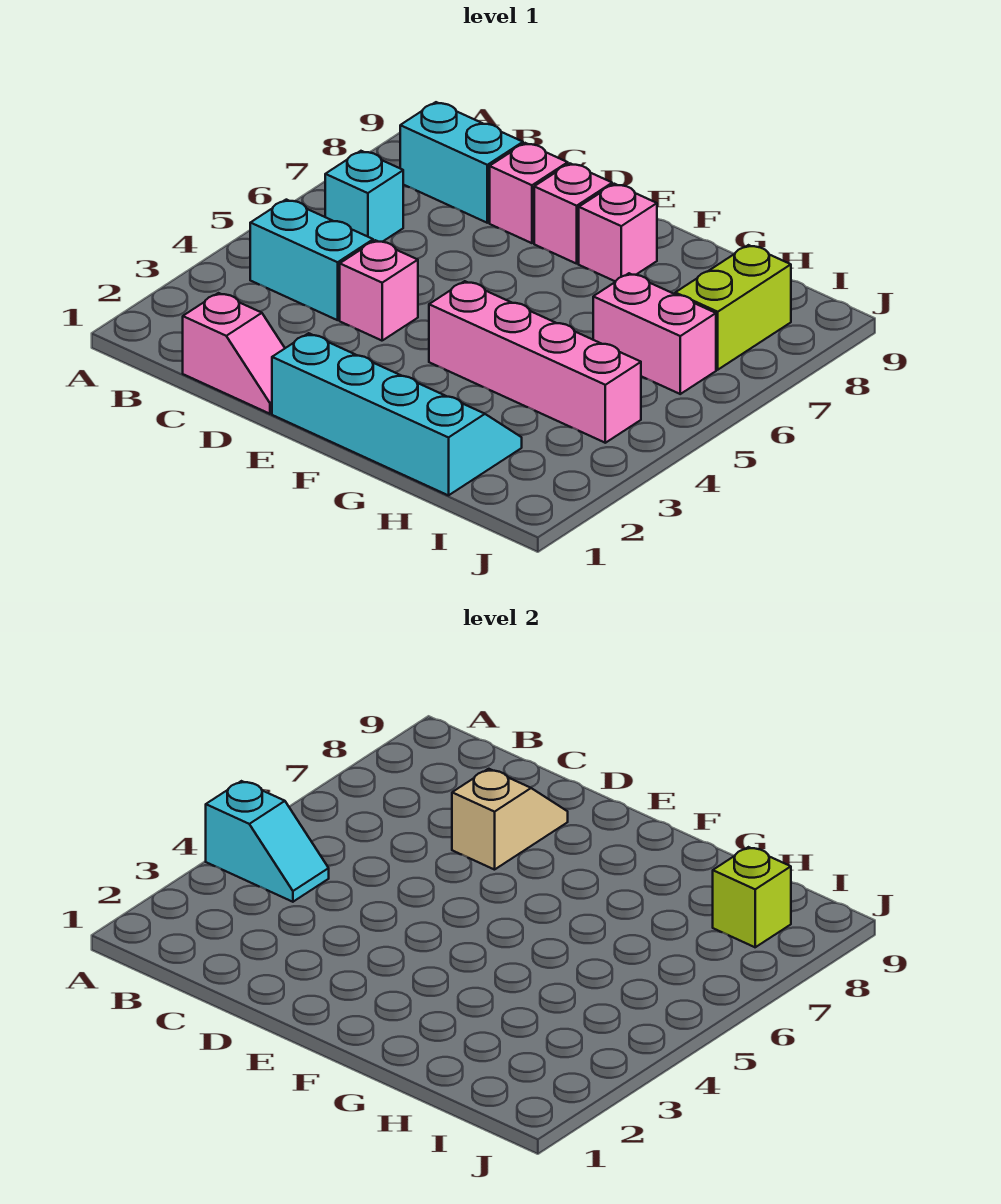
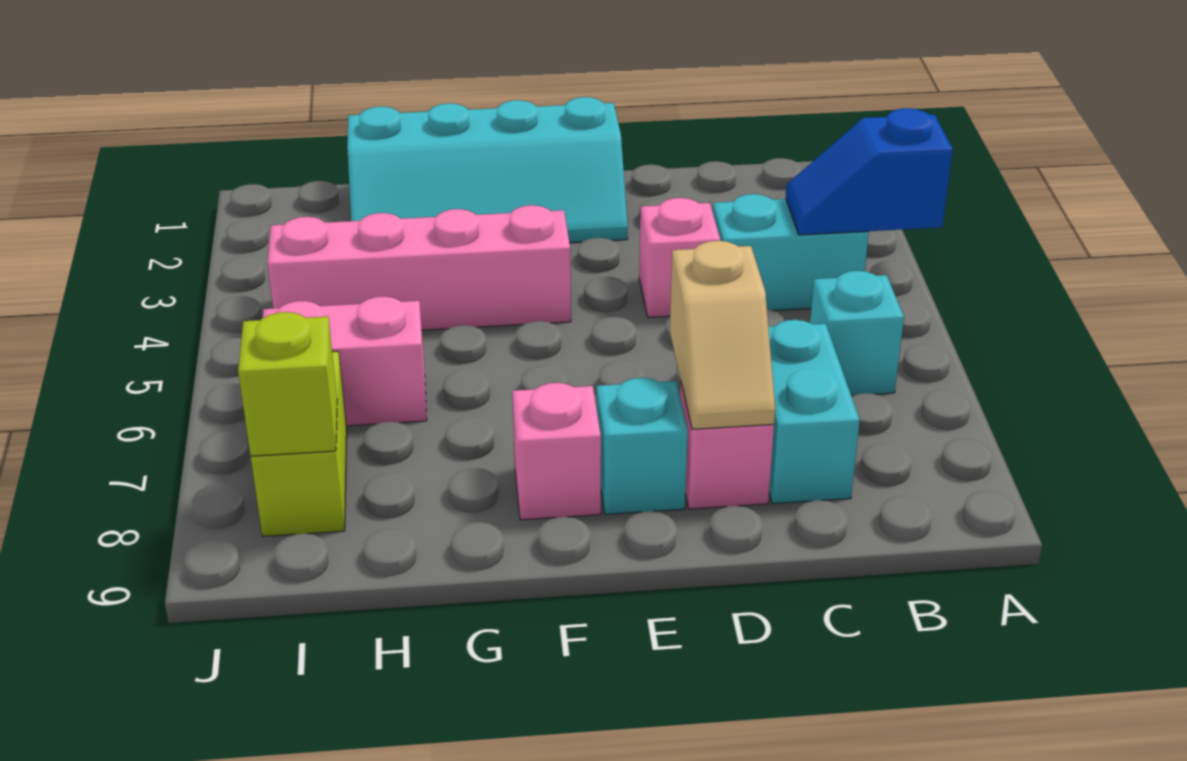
cyan slope A4:B4 level 2 top A -> blue slope A4:B4 level 2 top A
cyan brick B8:C8 level 1 -> cyan brick C7:C8 level 1
pink slope C1:D1 level 1 top C -> none
pink brick E8 level 1 -> cyan brick E8 level 1

